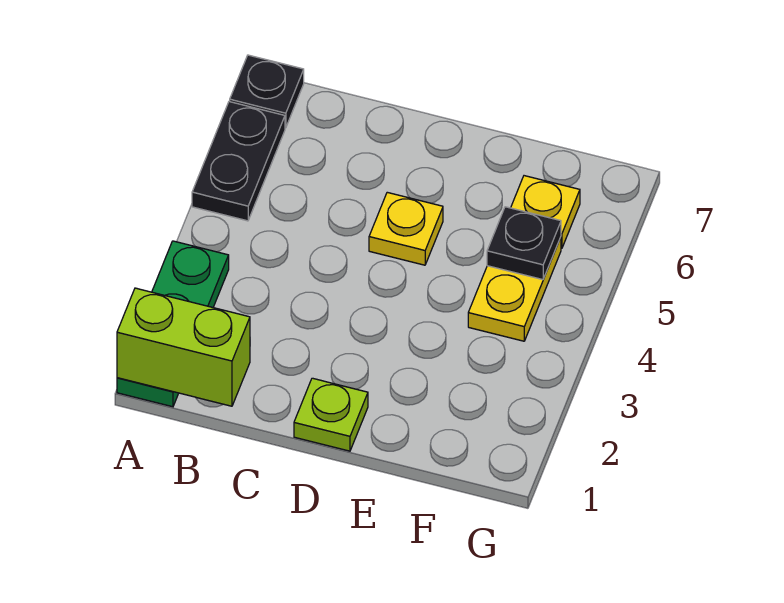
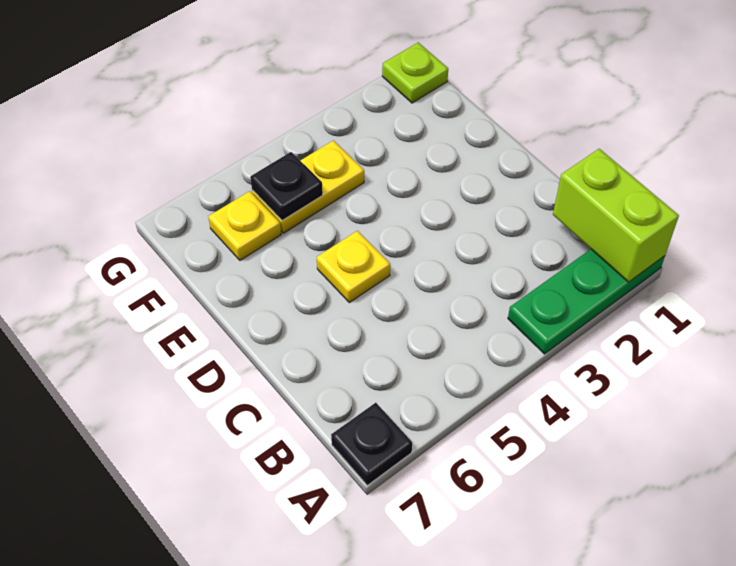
black plate A5:A6 level 1 -> none
lime plate D1 level 1 -> lime plate G1 level 1

